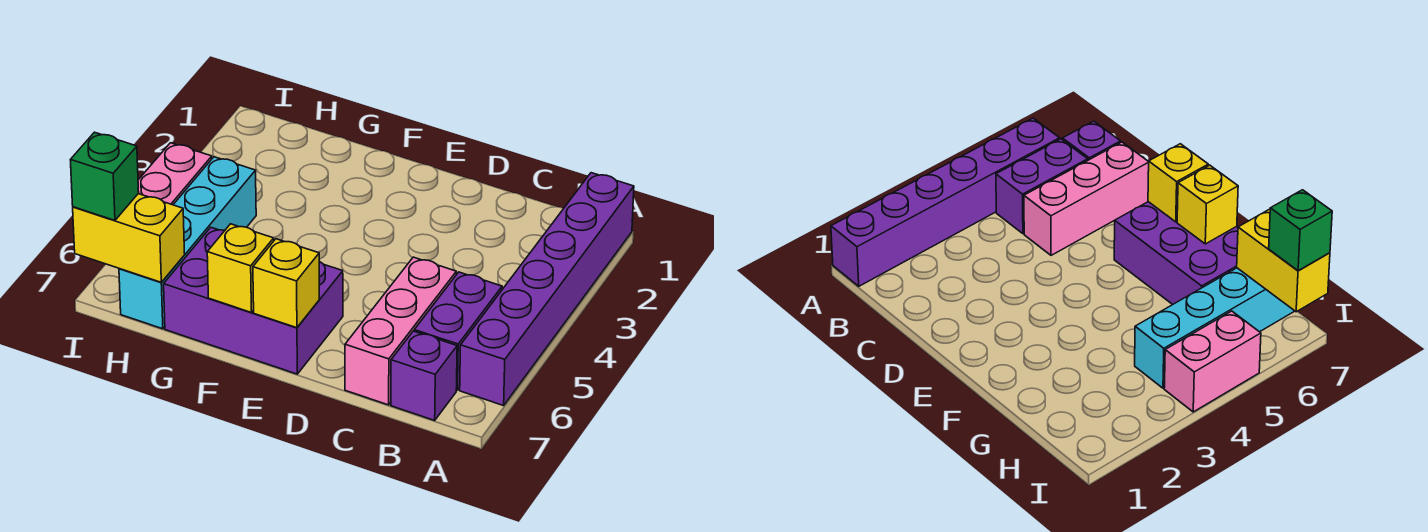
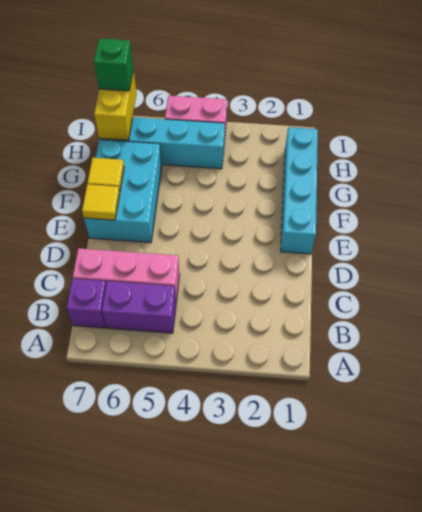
purple brick A1:A6 level 1 -> none
none -> cyan brick E1:H1 level 1
purple brick E6:G7 level 1 -> cyan brick E6:G7 level 1
yellow brick E7 level 2 -> yellow tile E7 level 2
yellow brick F7 level 2 -> yellow tile F7 level 2

